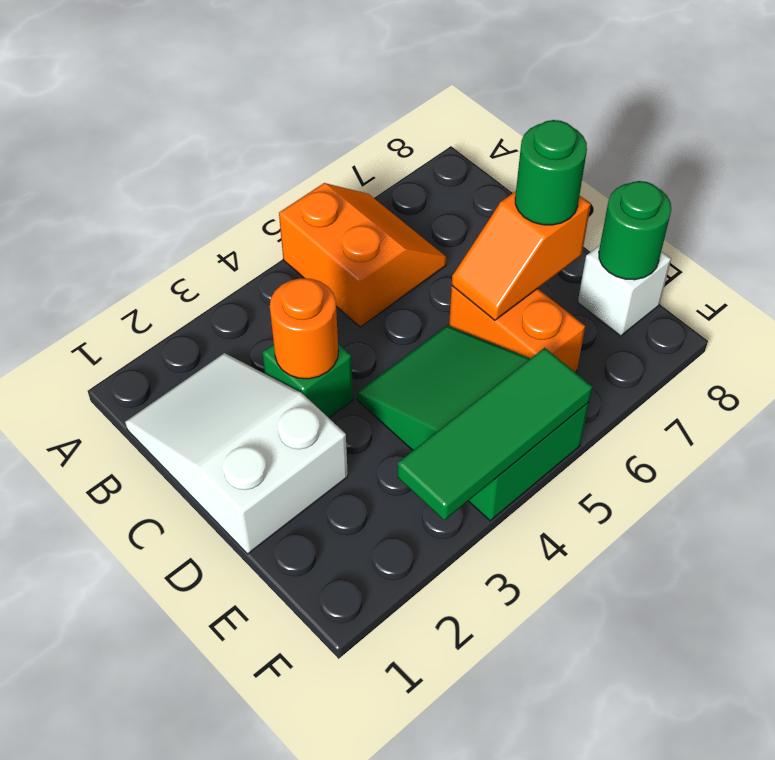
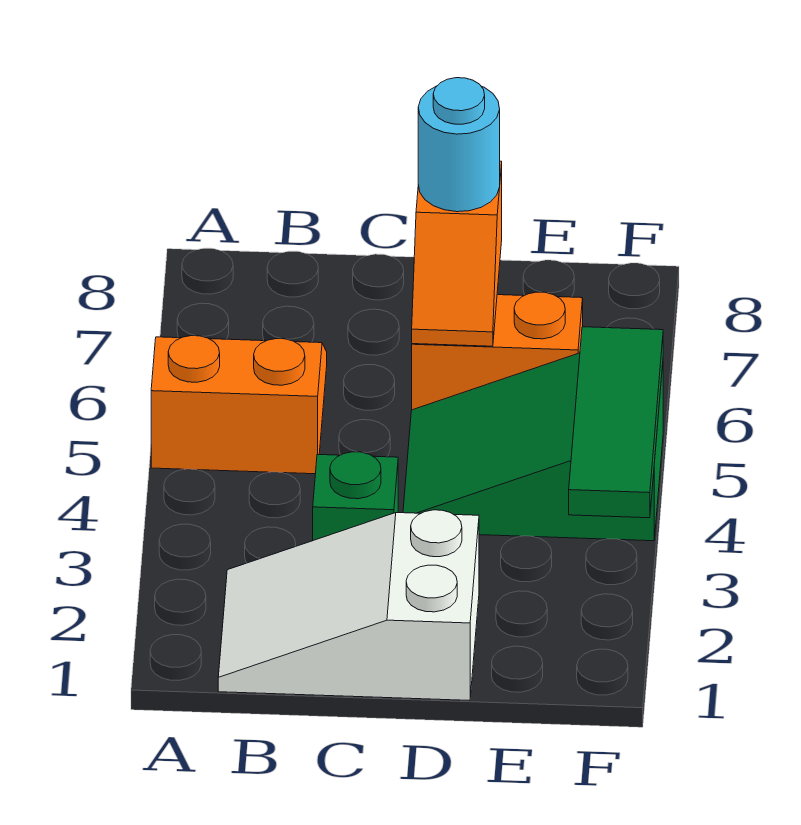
orange round brick C3 level 2 -> none
green round brick D7 level 3 -> cyan round brick D7 level 3
white brick E8 level 1 -> none
green round brick E8 level 2 -> none

